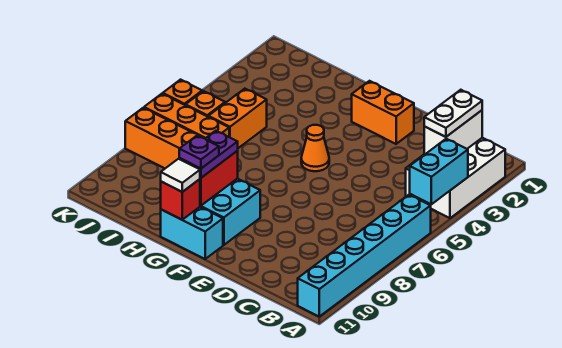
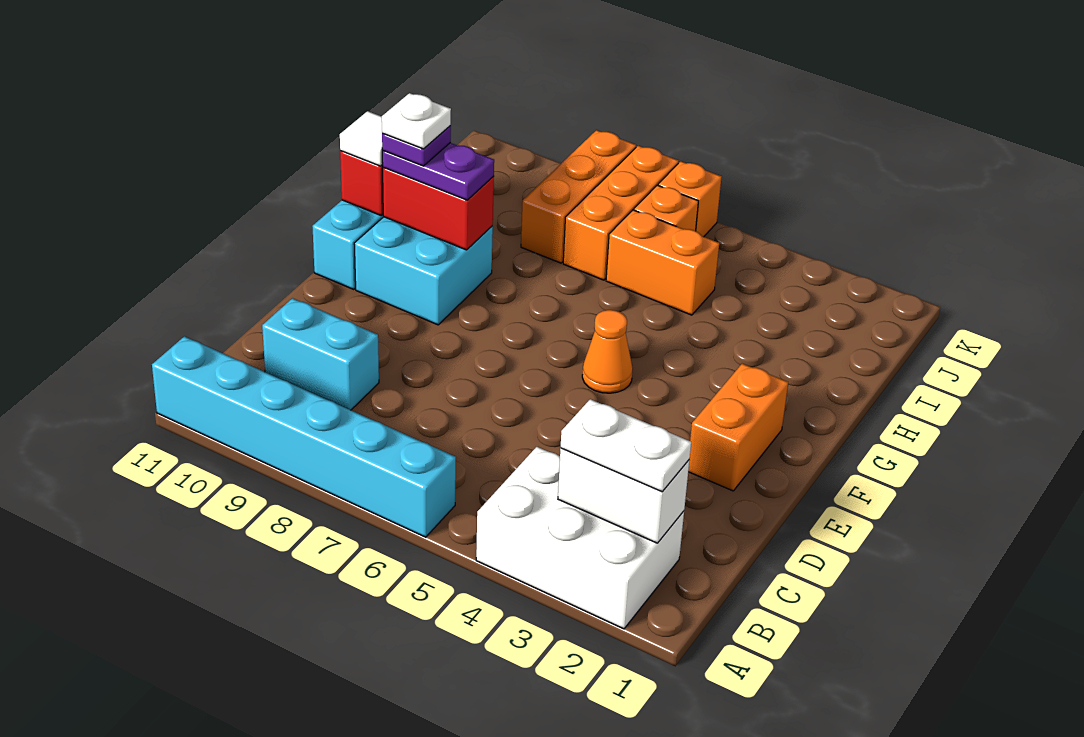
cyan brick A4:A5 level 2 -> cyan brick C9:C10 level 1
none -> white plate G10 level 5

